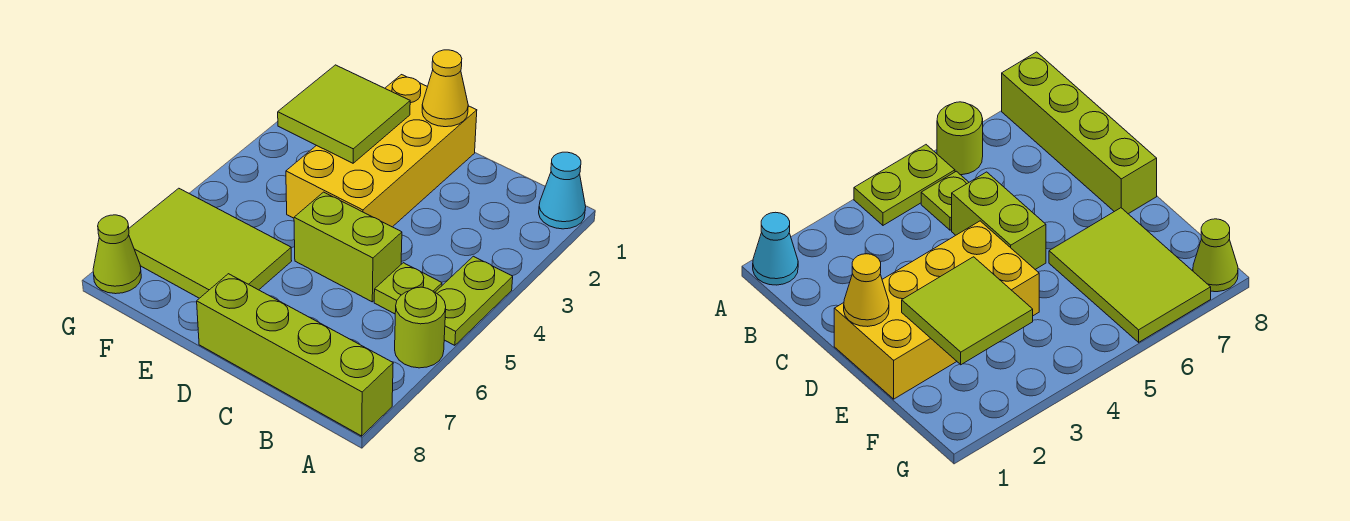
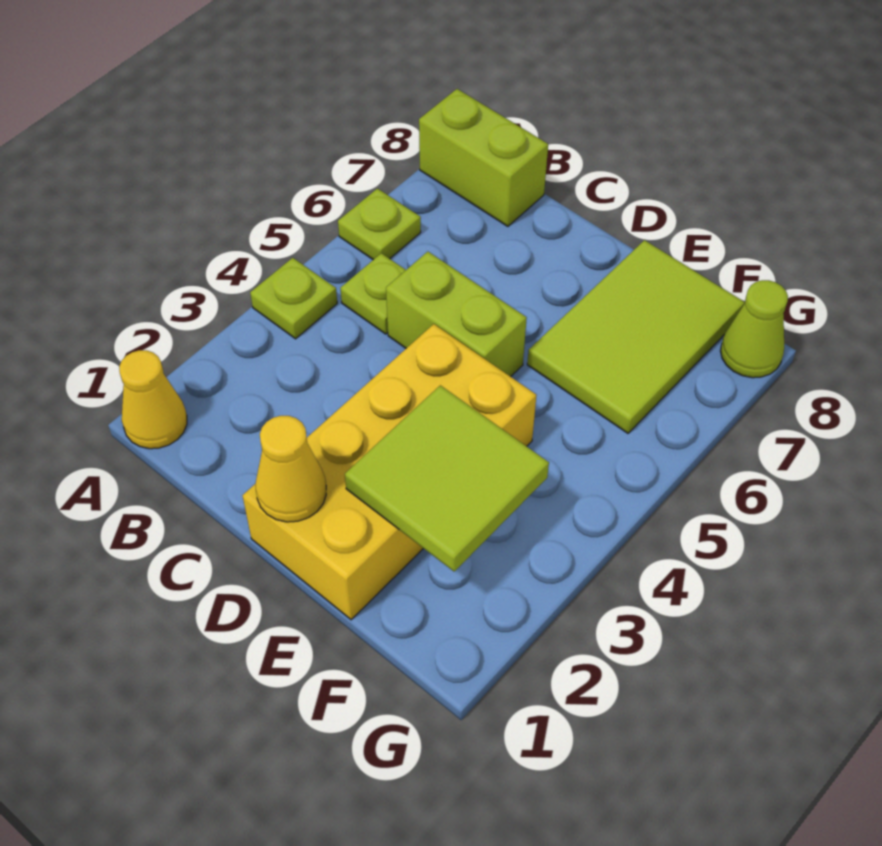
cyan cone A1 level 1 -> yellow cone A1 level 1
lime plate A4:A5 level 1 -> lime plate A4 level 1
lime round brick A6 level 1 -> lime plate A6 level 1
lime brick A8:D8 level 1 -> lime brick A8:B8 level 1
lime tile E6:G7 level 1 -> lime tile E6:F8 level 1

